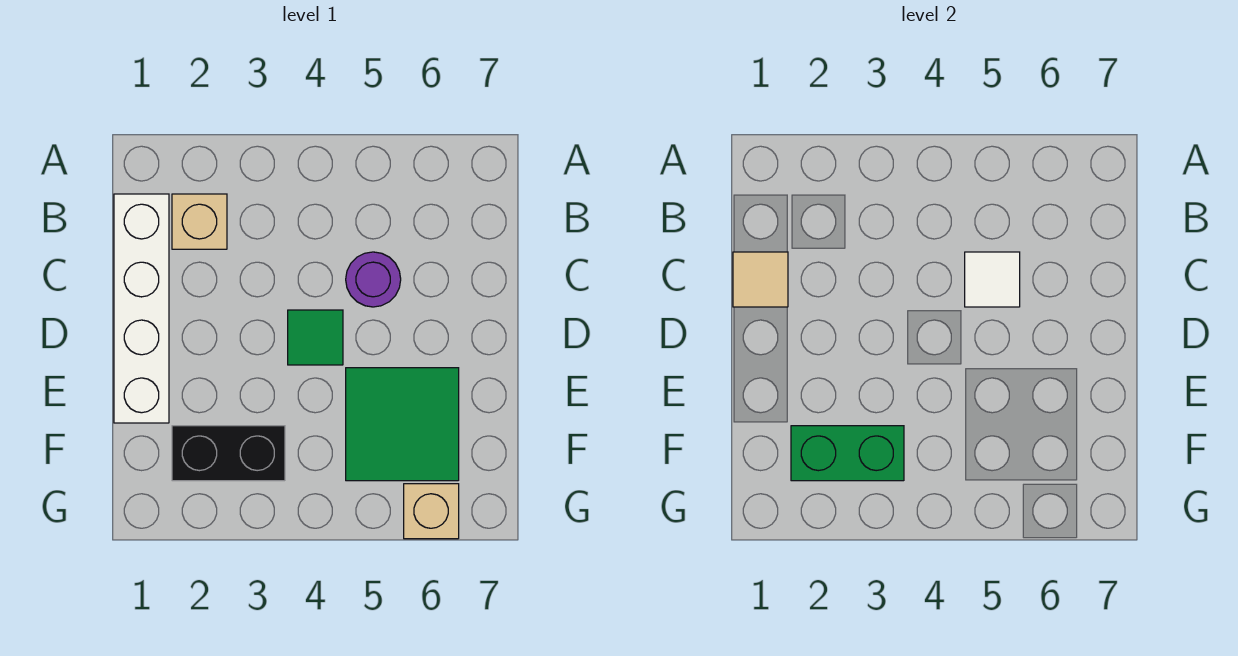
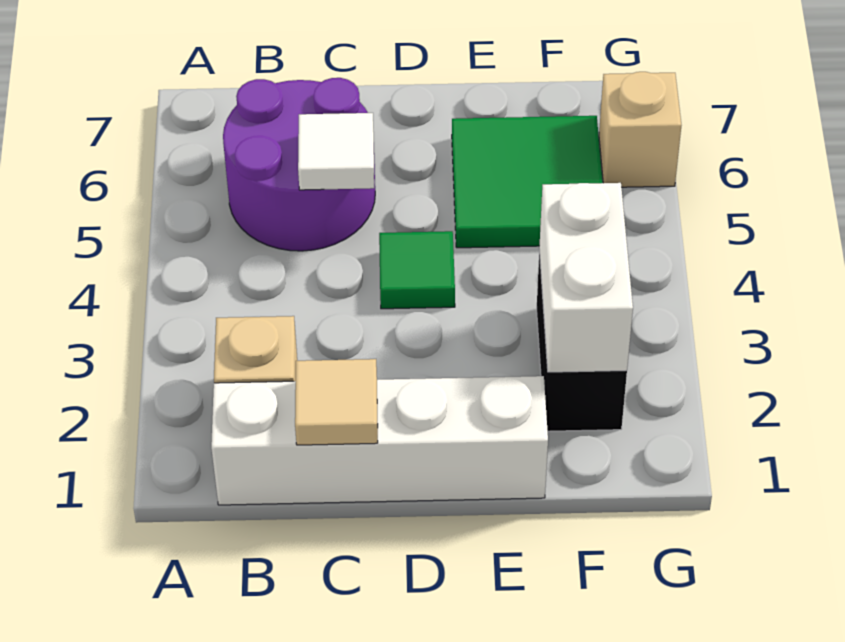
purple round brick C5 level 1 -> purple round brick B5:C6 level 1
green brick F2:F3 level 2 -> white brick F2:F3 level 2

